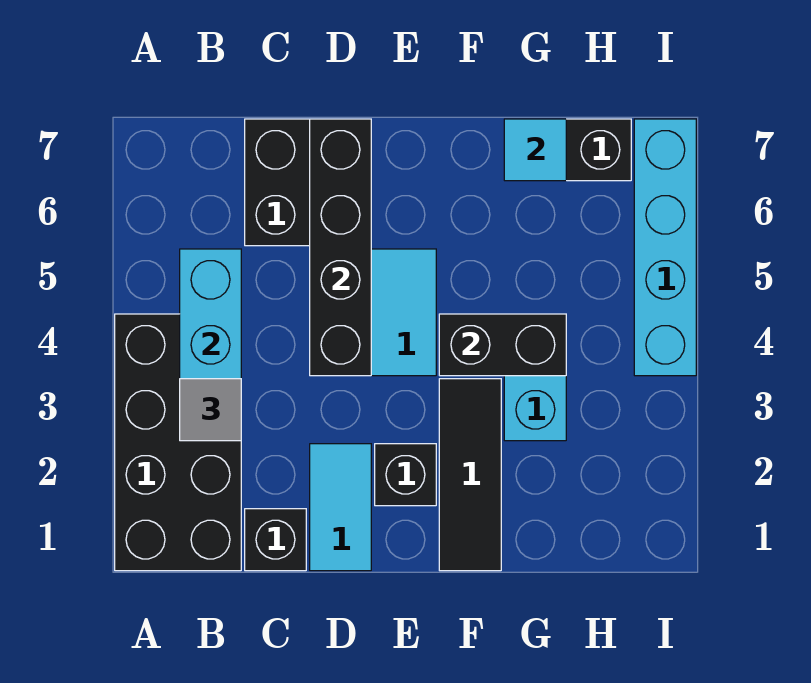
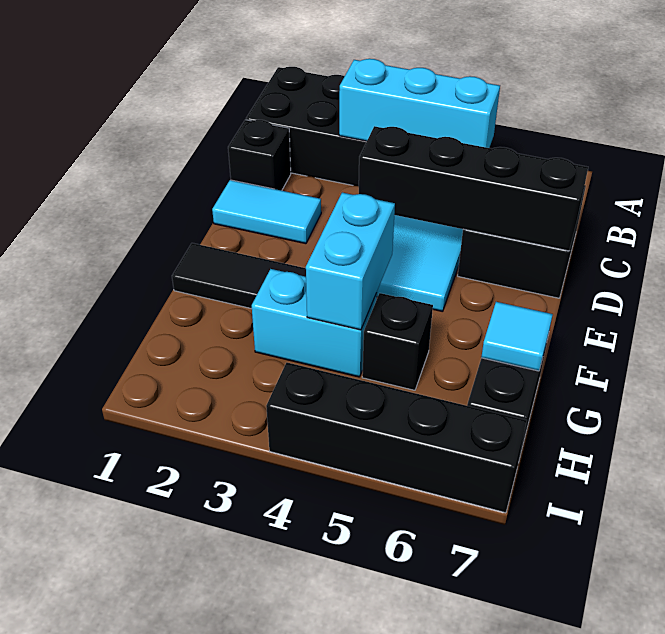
grey tile B3 level 3 -> none
black brick E2 level 1 -> black brick G5 level 1
black brick F4:G4 level 2 -> cyan brick F4:G4 level 2
cyan brick I4:I7 level 1 -> black brick I4:I7 level 1

